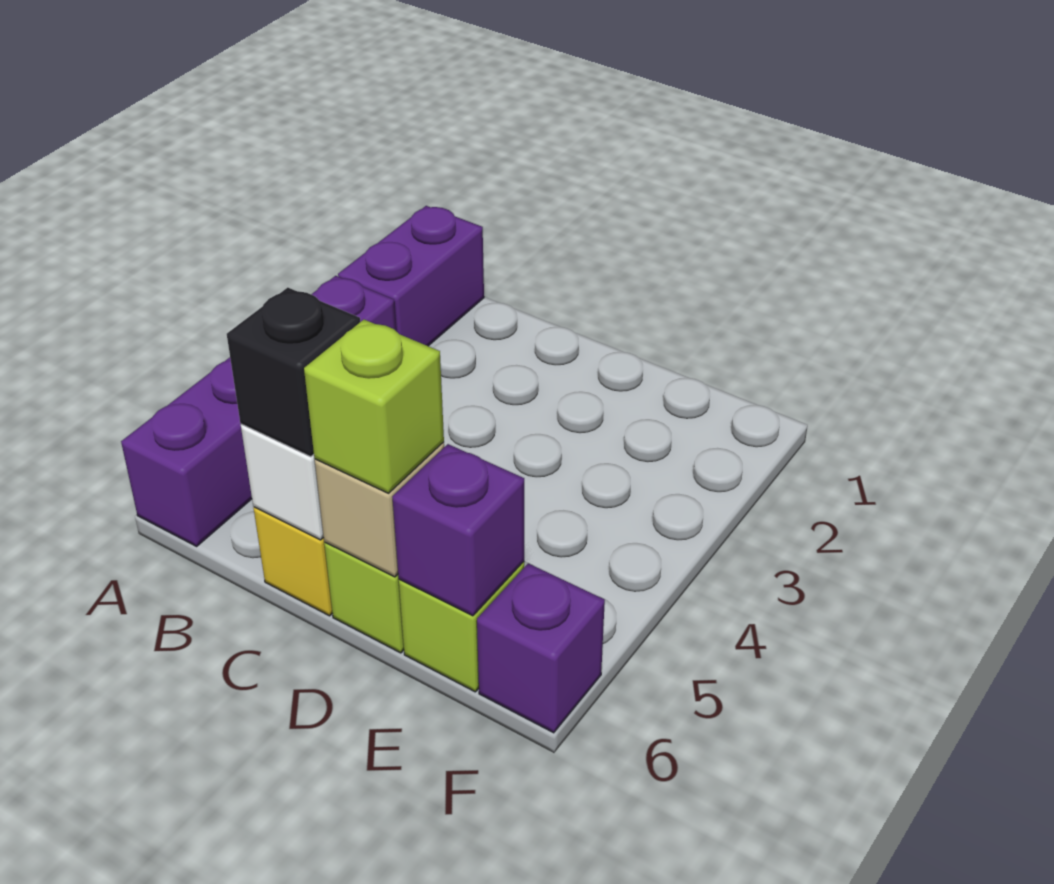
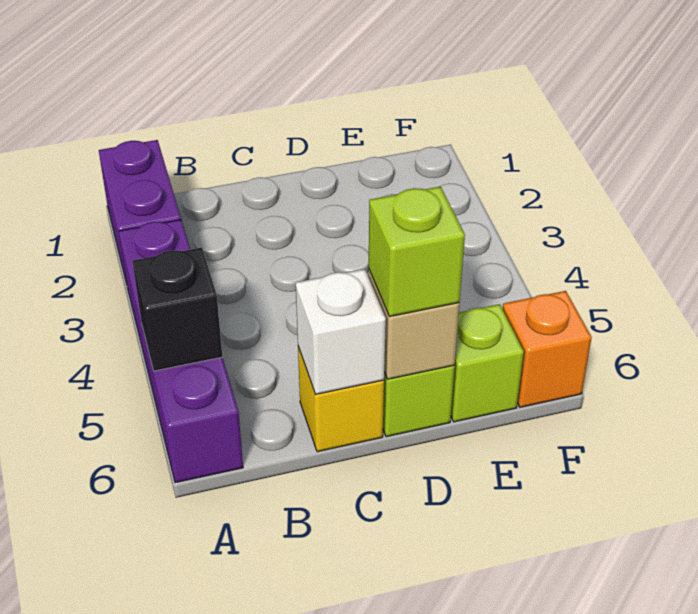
black brick C6 level 3 -> black brick A5 level 2
purple brick E6 level 2 -> none
purple brick F6 level 1 -> orange brick F6 level 1

